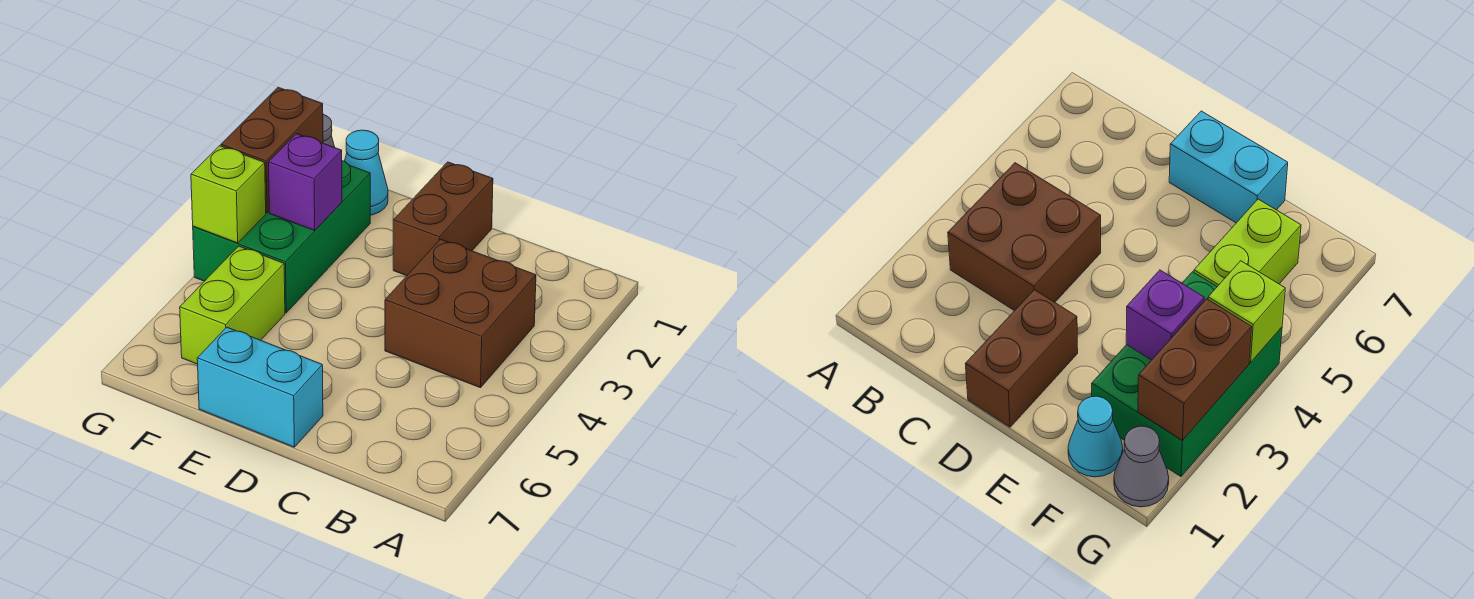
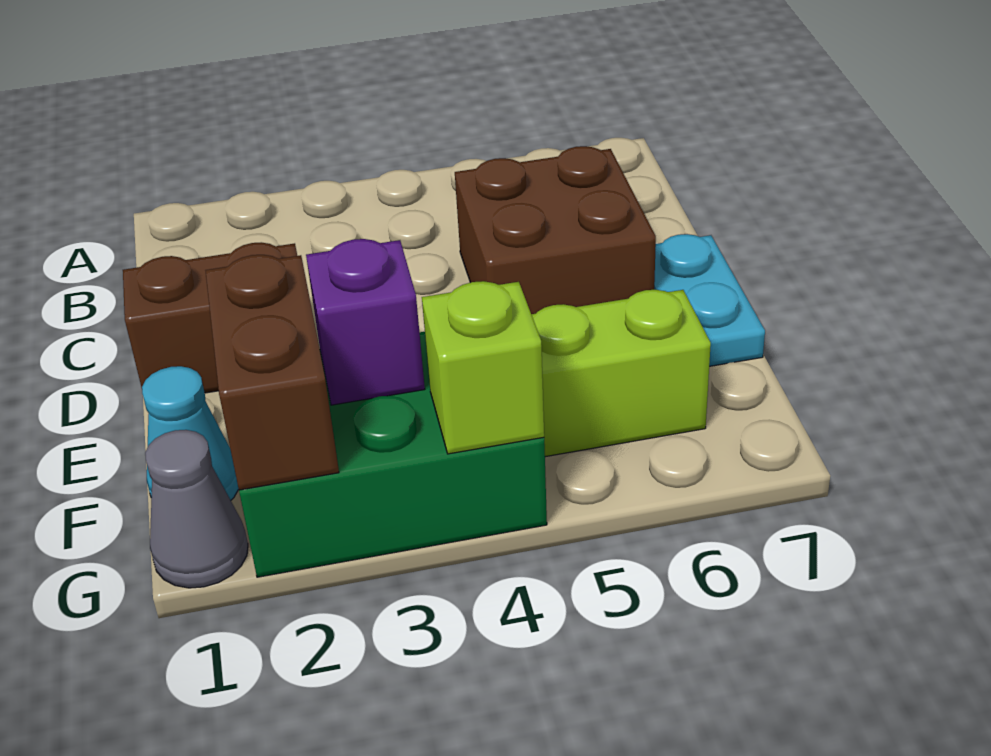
brown brick B3:C4 level 1 -> brown brick C5:D6 level 1
cyan brick D7:E7 level 1 -> cyan plate D7:E7 level 1
brown brick G2:G3 level 2 -> brown brick F2:G2 level 2

